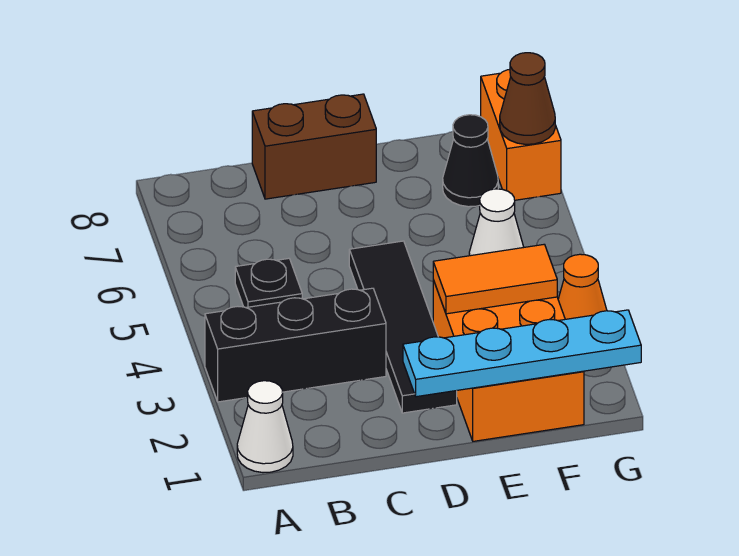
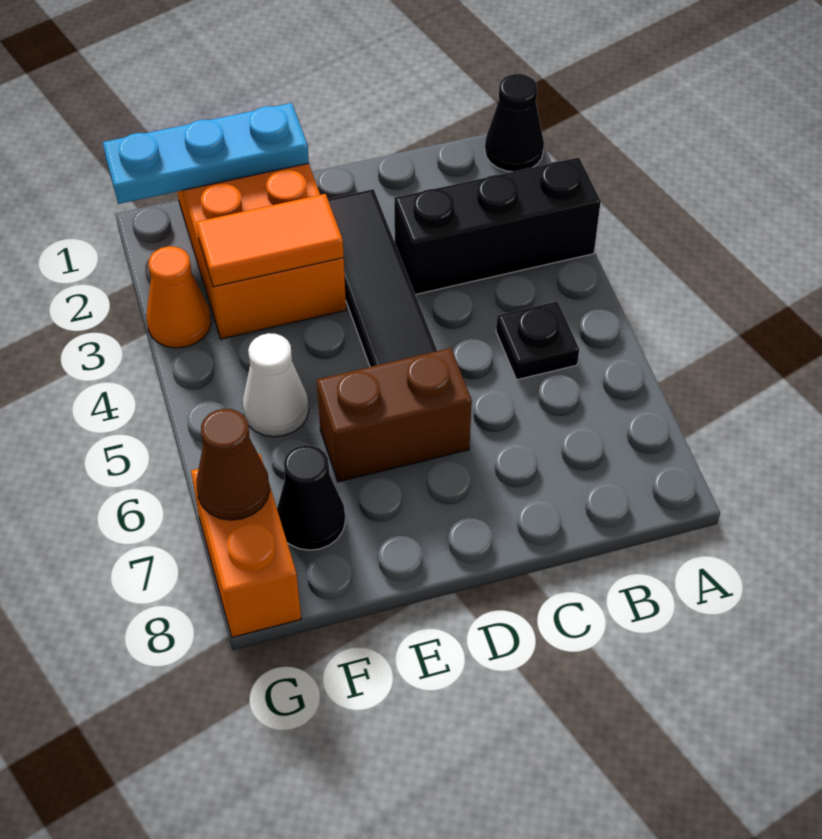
white cone A1 level 1 -> black cone A1 level 1
brown brick C8:D8 level 1 -> brown brick D6:E6 level 1
cyan plate D1:G1 level 2 -> cyan plate E1:G1 level 2

